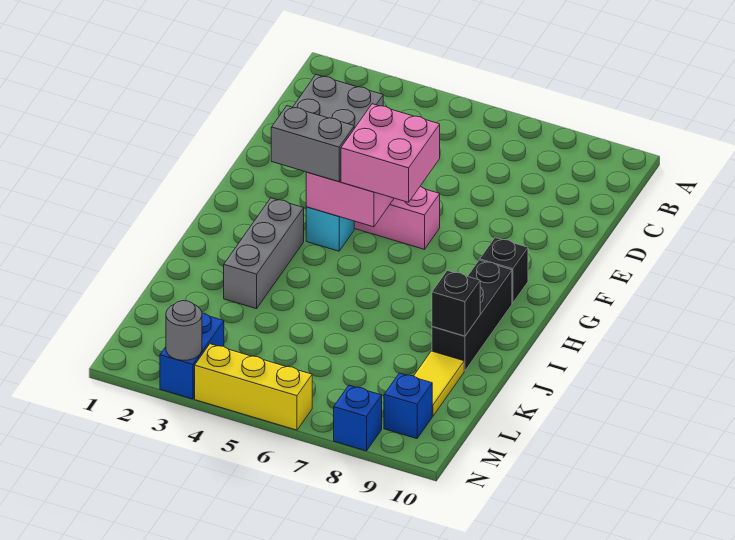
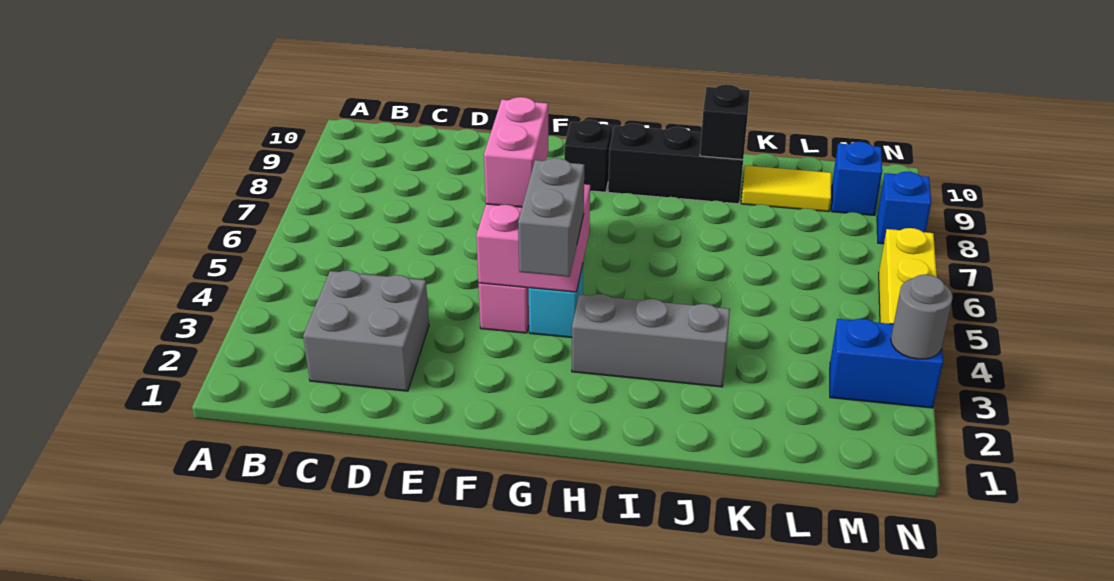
pink brick F5:G6 level 3 -> pink brick F5:F6 level 3

